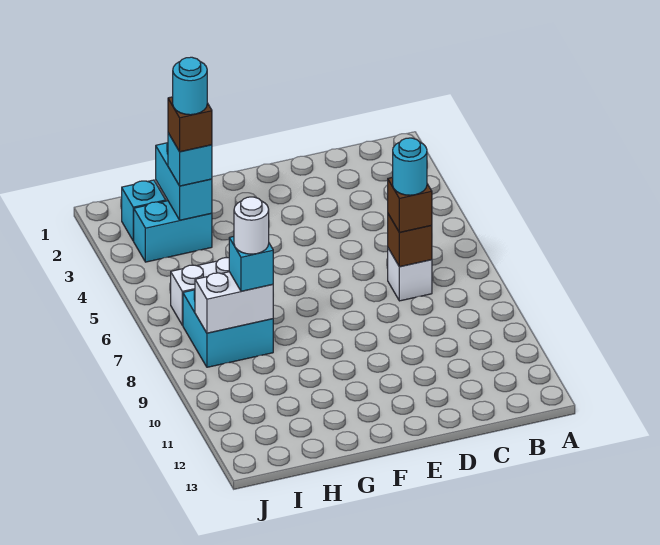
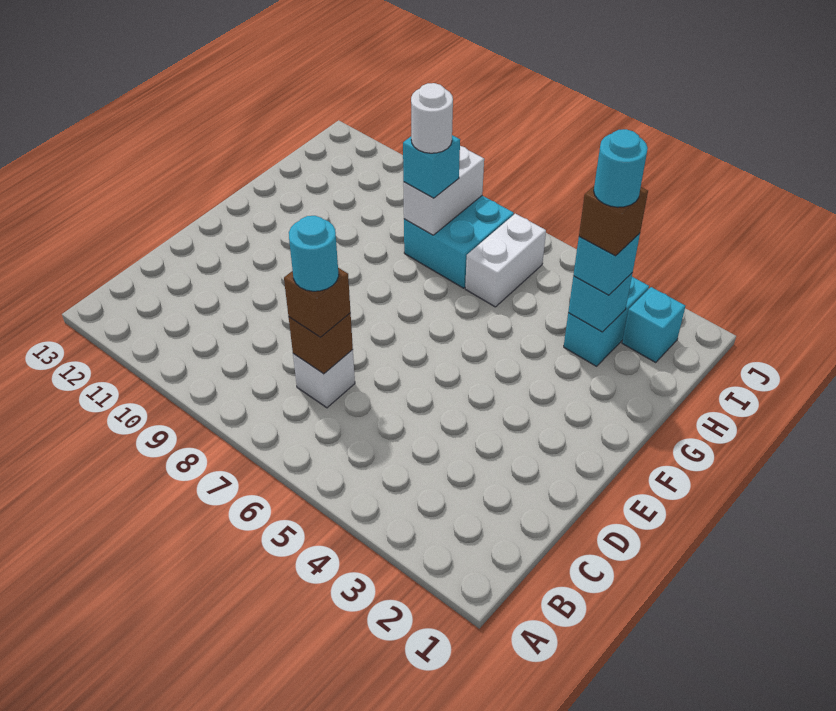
cyan brick H2:H3 level 2 -> cyan brick H3 level 2

